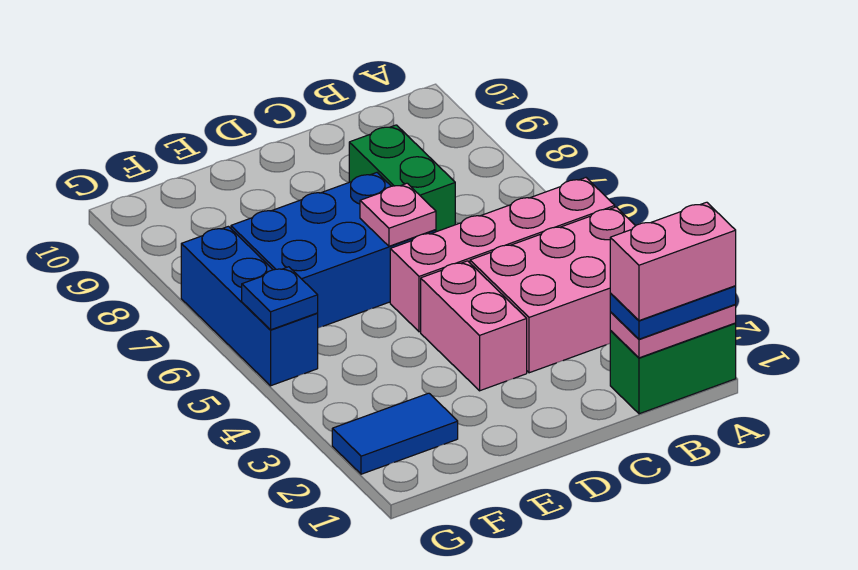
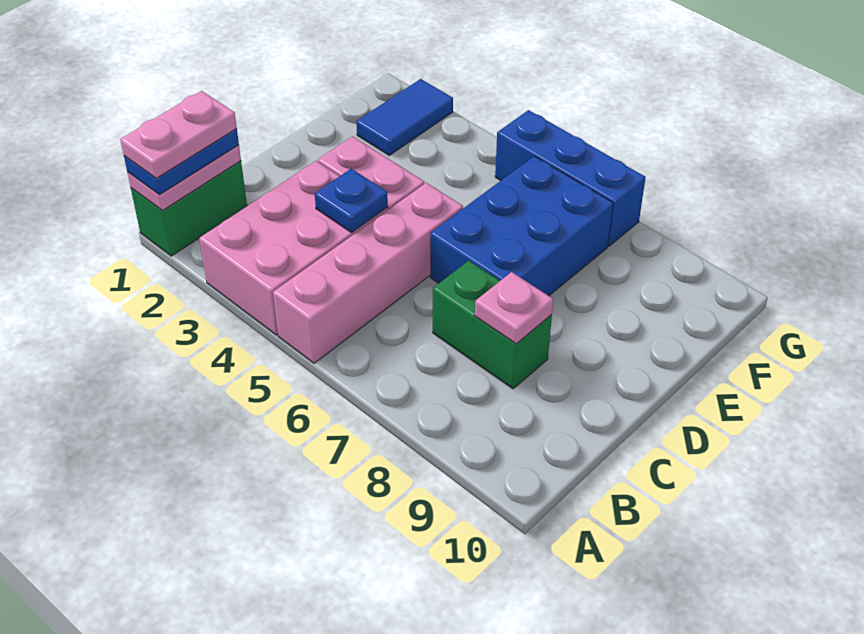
pink brick A1:B1 level 4 -> pink plate A1:B1 level 4
pink plate D6 level 2 -> pink plate C8 level 2
blue plate G5 level 2 -> blue plate C4 level 2

